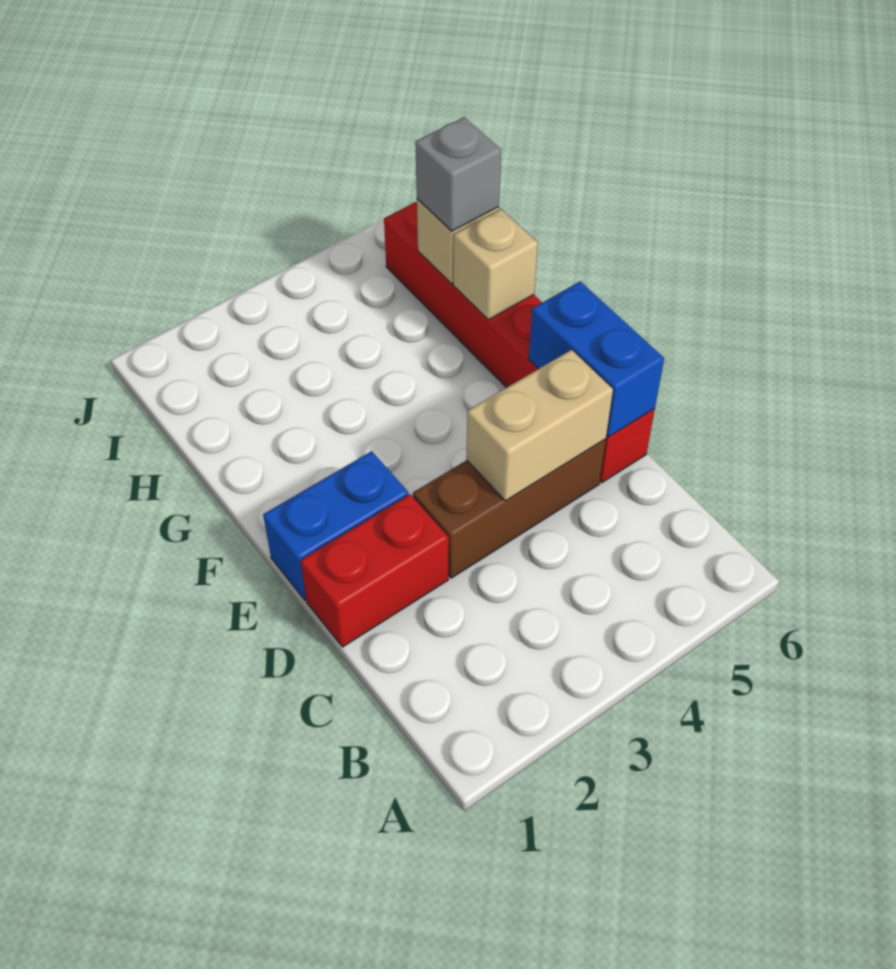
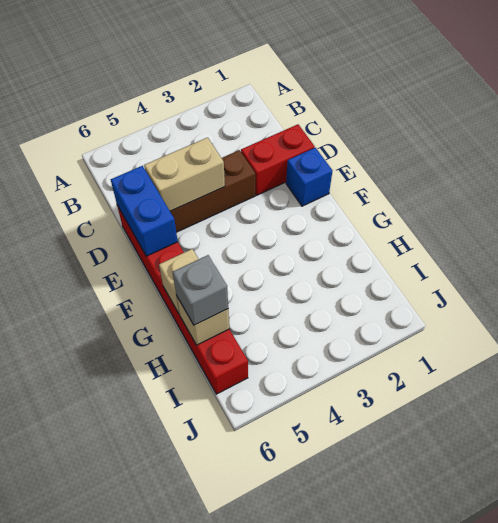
blue brick E1:E2 level 1 -> blue brick E1 level 1

